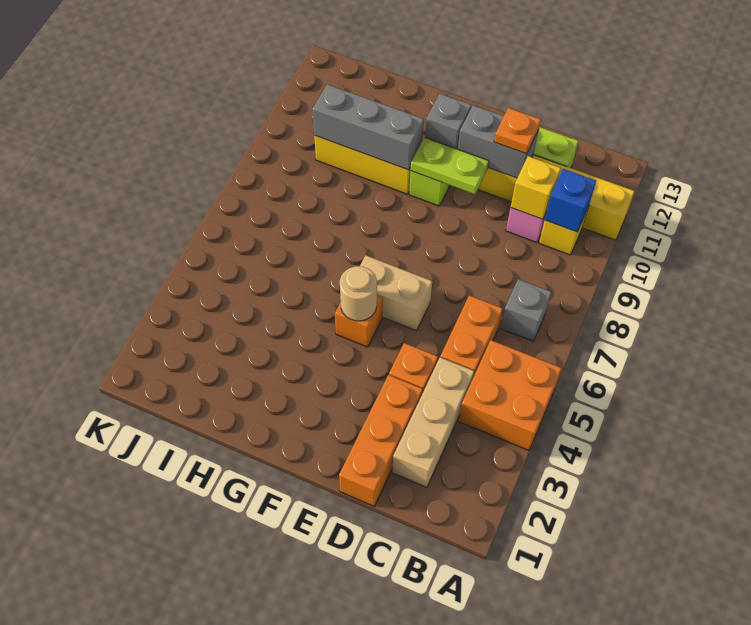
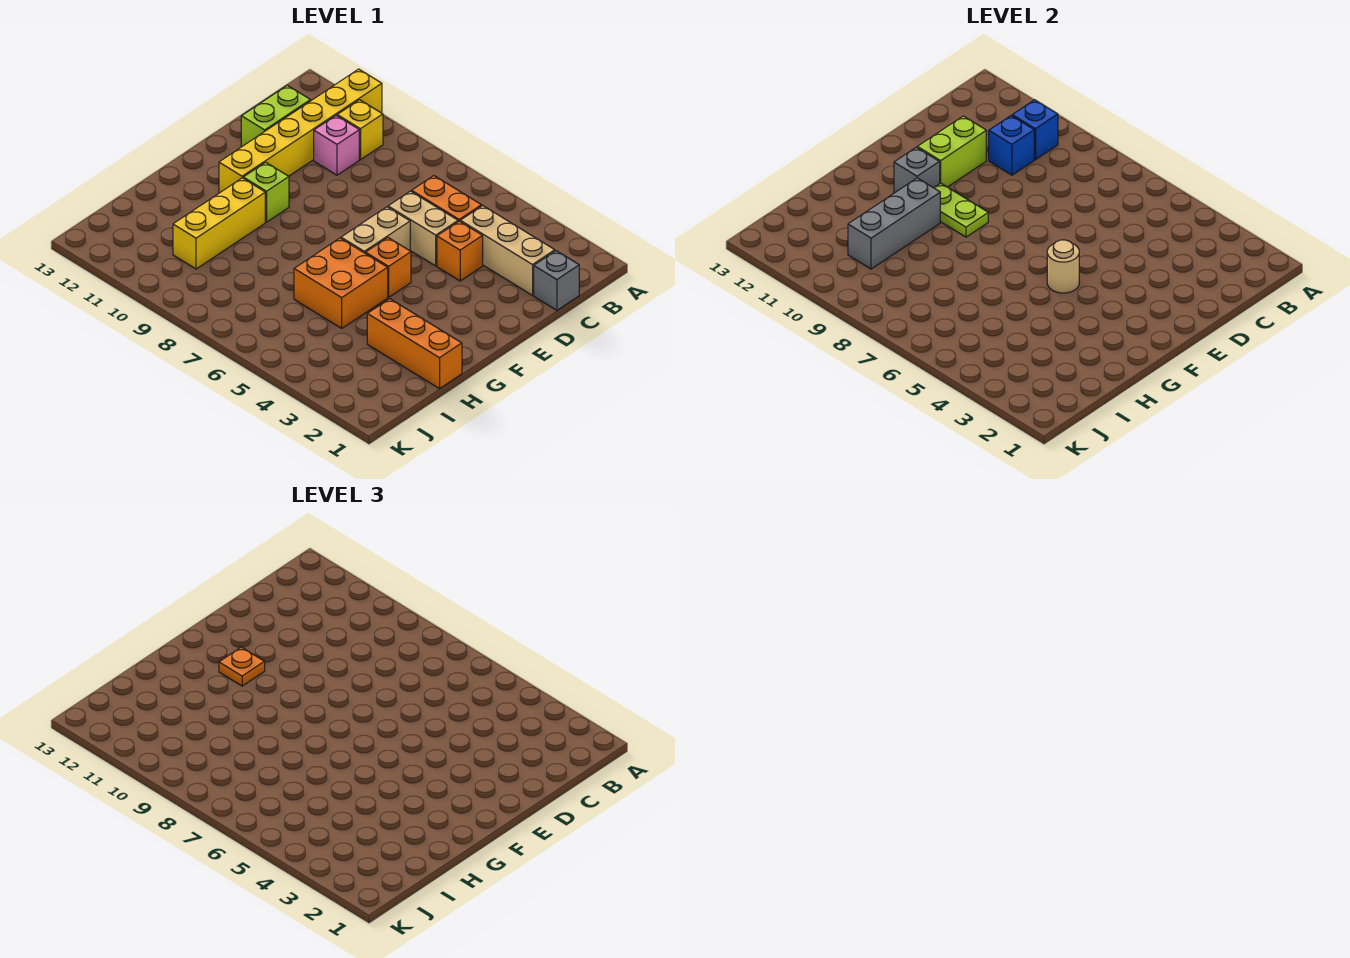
orange brick A4:B5 level 1 -> orange brick G5:H6 level 1
grey brick B7 level 1 -> grey brick C1 level 1
yellow brick C10 level 2 -> blue brick C10 level 2
orange brick D1:D3 level 1 -> orange brick H1:H3 level 1
none -> tan brick D5:D6 level 1
grey brick D11:E11 level 2 -> lime brick D11:E11 level 2
orange plate D11 level 3 -> orange plate F11 level 3
lime plate E10:F10 level 2 -> lime plate F9:F10 level 2

